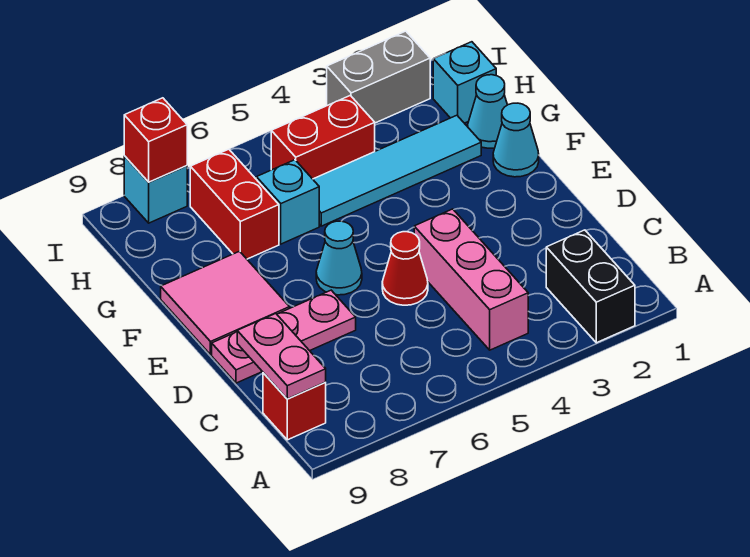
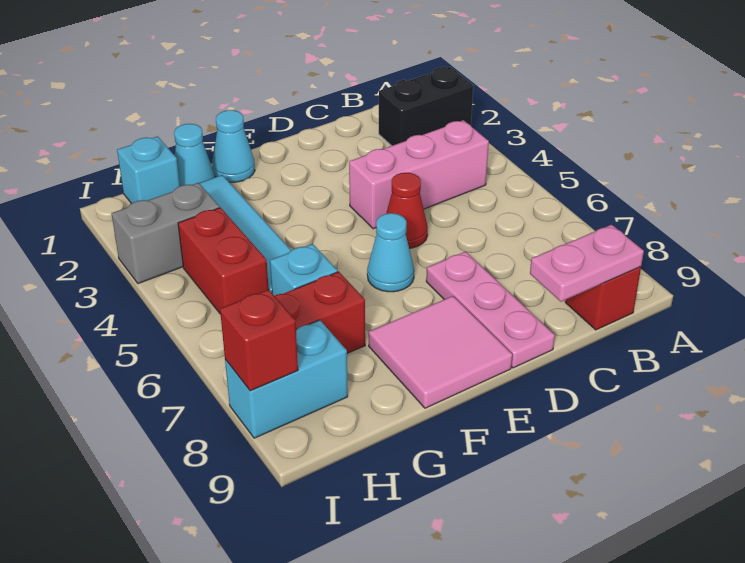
grey brick I2:I3 level 1 -> grey brick H3:I3 level 1
cyan brick I8 level 1 -> cyan brick H8:I8 level 1

